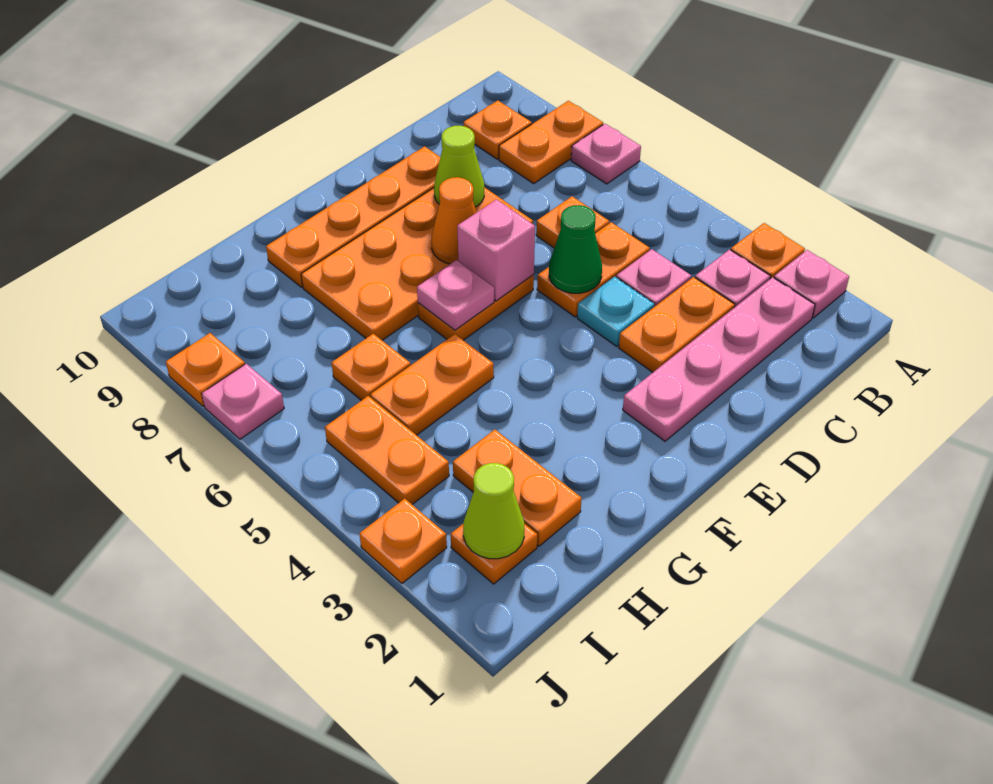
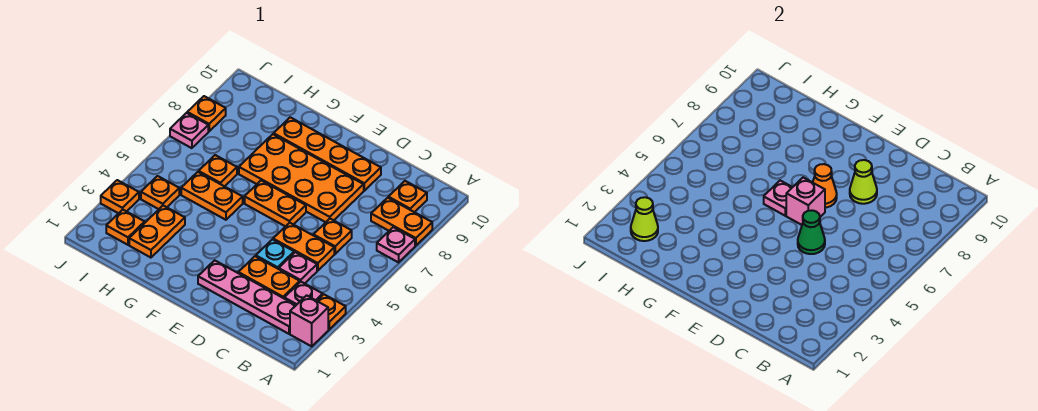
pink plate A2 level 1 -> pink brick A2 level 1
orange plate I4:I5 level 1 -> orange plate I4 level 1

